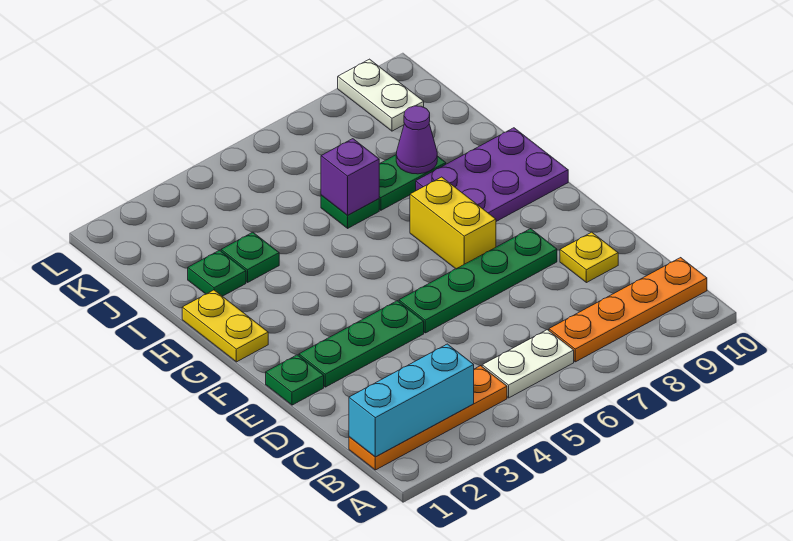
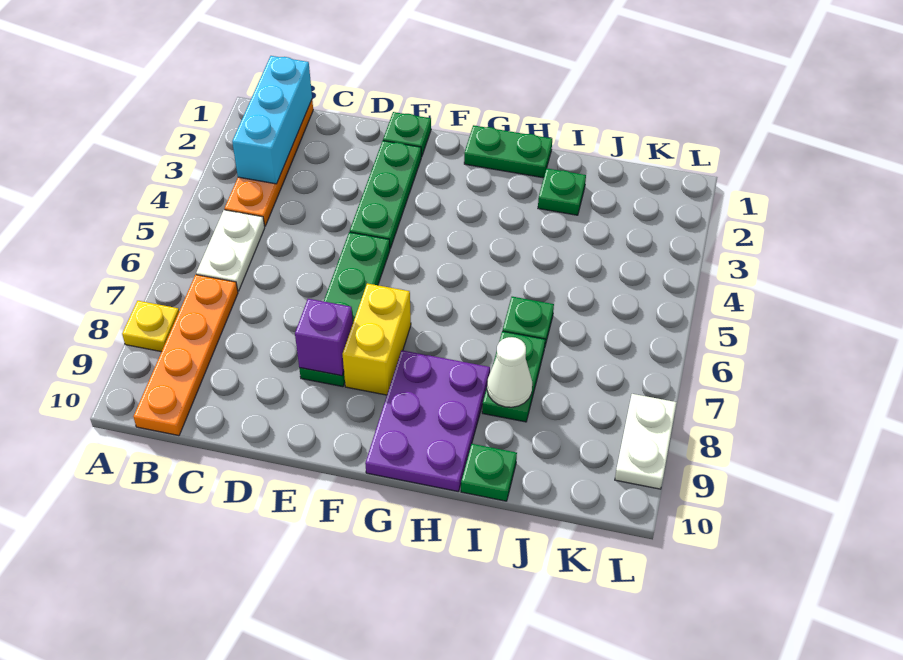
yellow plate D9 level 1 -> yellow plate A8 level 1
yellow brick F7:G7 level 1 -> yellow brick F7:F8 level 1
yellow plate G1:H1 level 1 -> green plate G1:H1 level 1
green plate I3 level 1 -> green plate I10 level 1
purple brick I6 level 2 -> purple brick E8 level 2
purple cone I8 level 2 -> white cone I8 level 2
white plate K9:L9 level 1 -> white plate L8:L9 level 1

